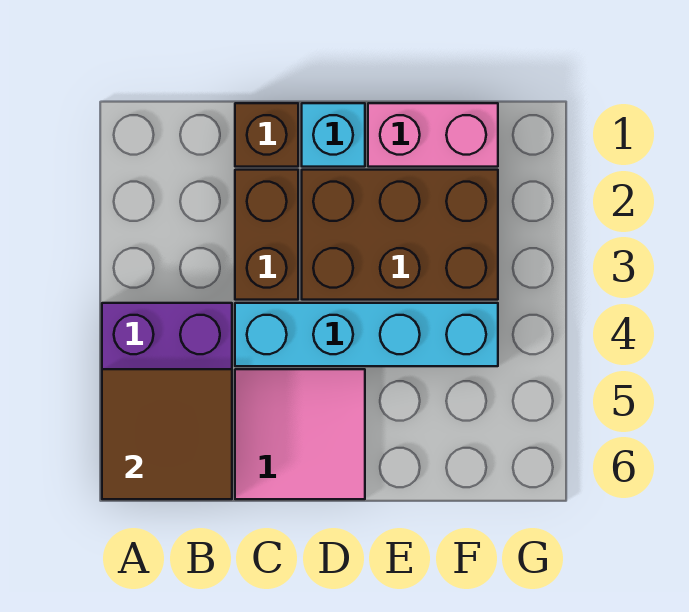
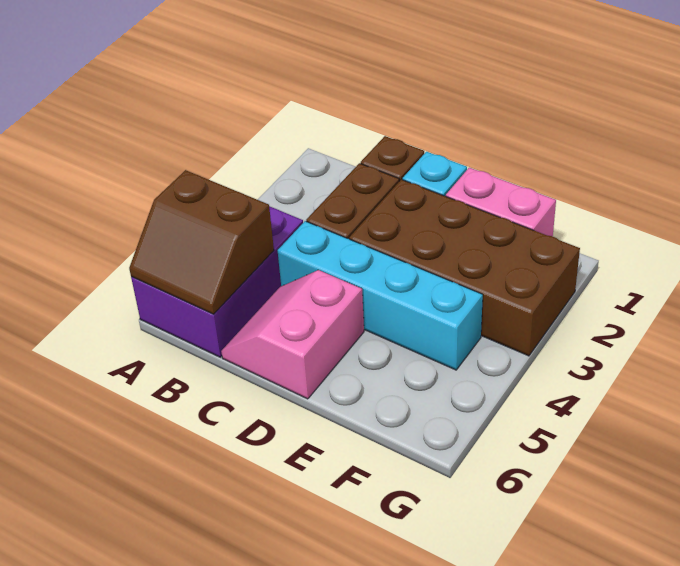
brown tile A5:B6 level 2 -> brown slope A5:B6 level 2 top 5
pink tile C5:D6 level 1 -> pink slope C5:D6 level 1 top D
brown brick D2:F3 level 1 -> brown brick D2:G3 level 1

